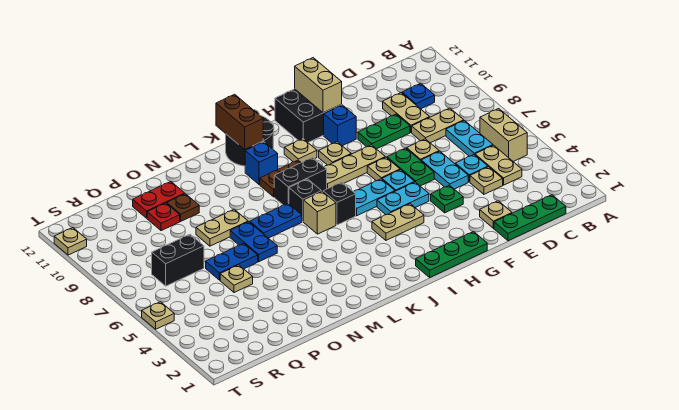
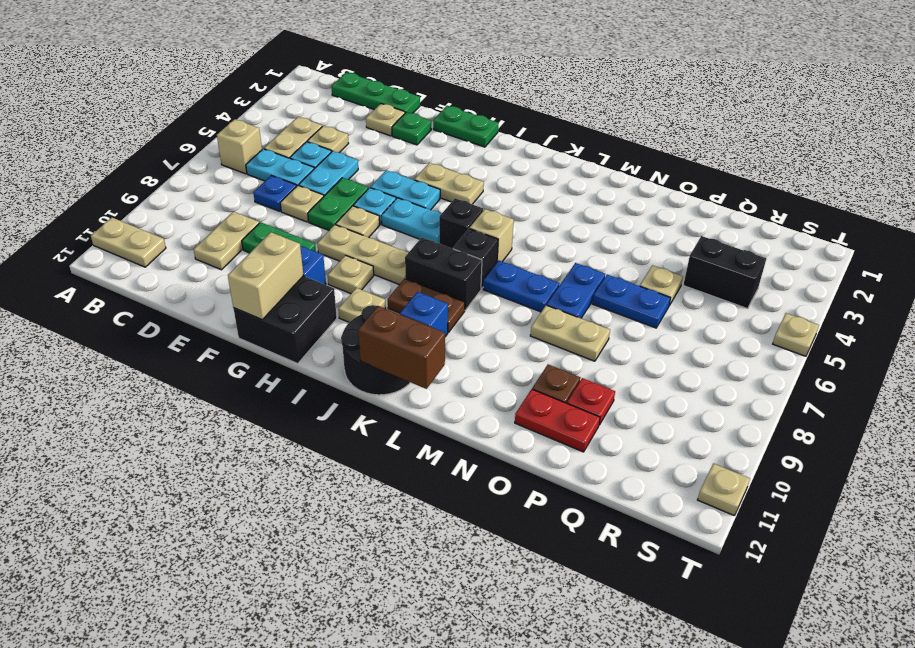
tan brick B5:B6 level 1 -> tan brick B6 level 1
cyan plate C6:C7 level 1 -> cyan plate C6:D6 level 1
tan plate C8:D8 level 1 -> tan plate A11:B11 level 1
blue plate C10 level 1 -> blue plate D7 level 1
green plate F4 level 1 -> green plate F2 level 1
green plate G1:I1 level 1 -> green plate G1:H1 level 1
brown brick K11:K12 level 2 -> brown brick K12:L12 level 2
black brick Q7:R7 level 1 -> black brick Q4:R4 level 1

